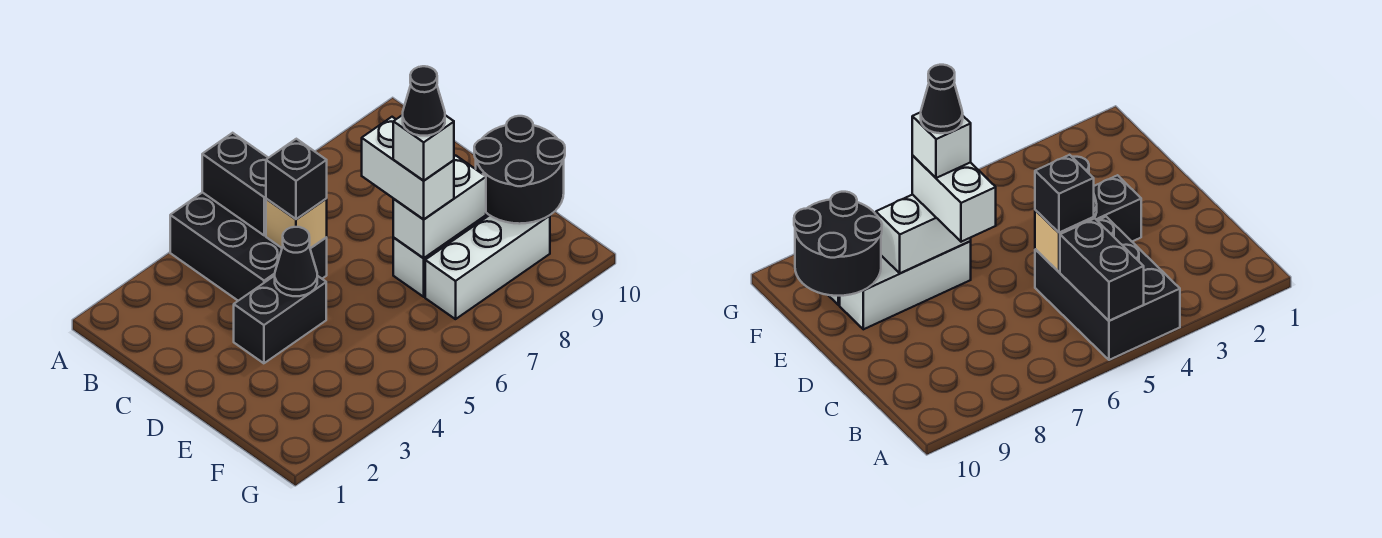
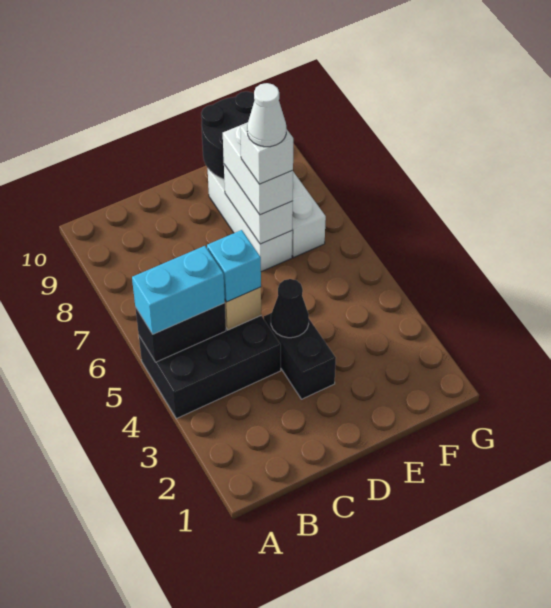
none -> cyan brick A5:B5 level 3
black brick C5 level 3 -> cyan brick C5 level 3
white brick D7:E7 level 3 -> white brick E7:E8 level 3
black cone E7 level 5 -> white cone E7 level 5

